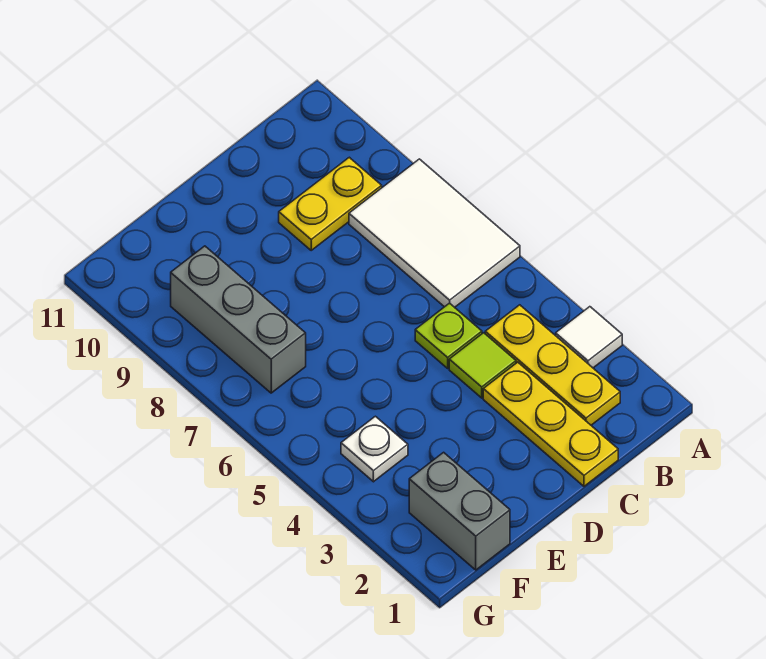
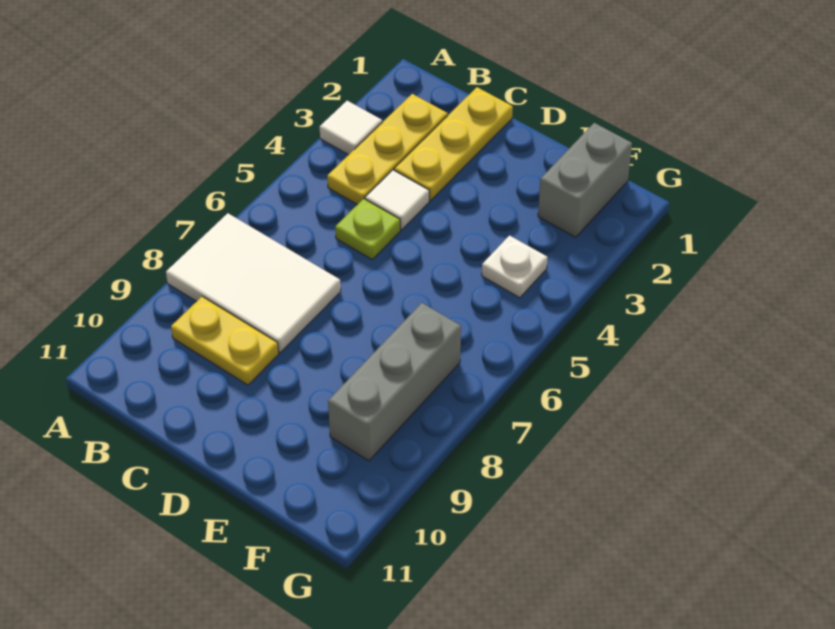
white tile A6:B8 level 1 -> white tile A7:C8 level 1
lime tile C4 level 1 -> white tile C4 level 1

